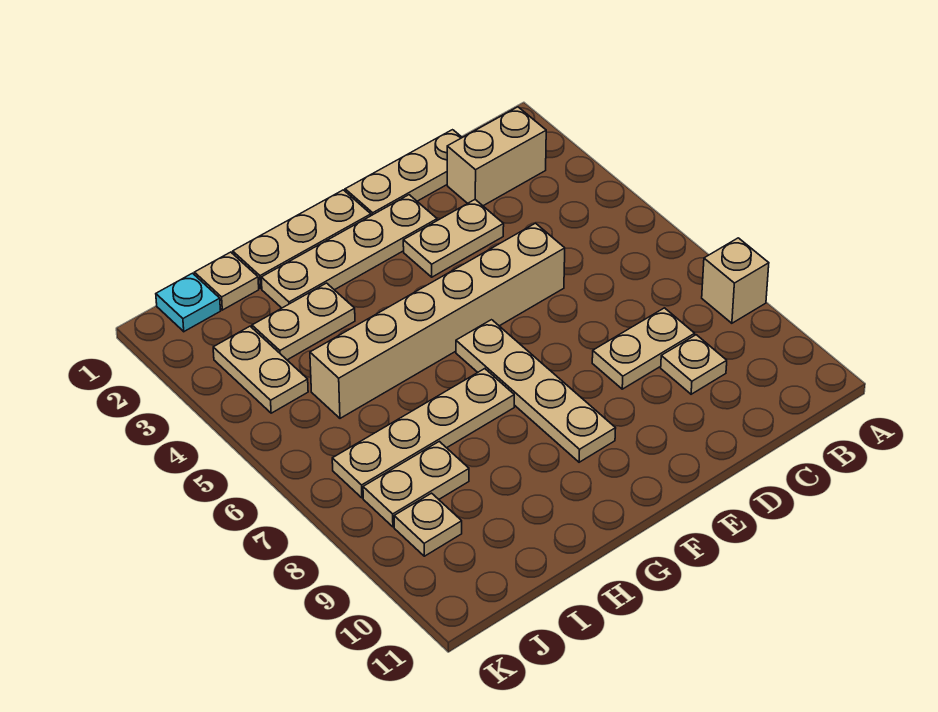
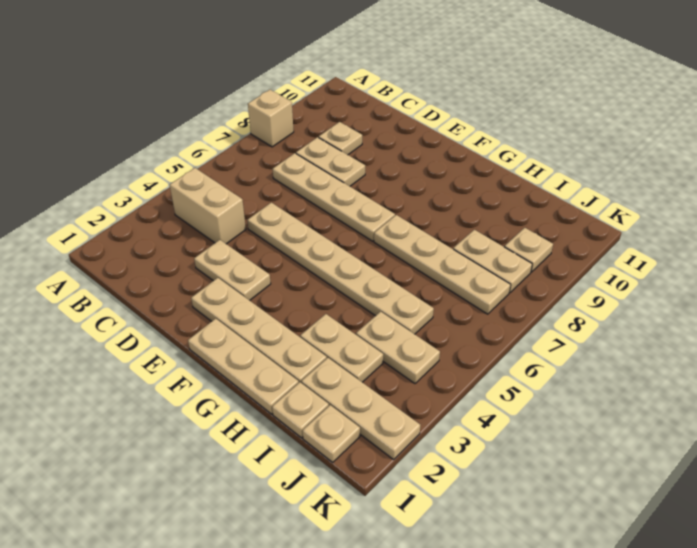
tan brick B2:C2 level 1 -> tan brick B4:C4 level 1
tan plate C1:E1 level 1 -> tan plate I2:K2 level 1
tan brick D5:I5 level 1 -> tan plate D5:I5 level 1
tan plate F6:F9 level 1 -> tan plate C7:F7 level 1
cyan plate J1 level 1 -> tan plate J1 level 1
tan plate J3:J4 level 1 -> tan plate I4:J4 level 1

